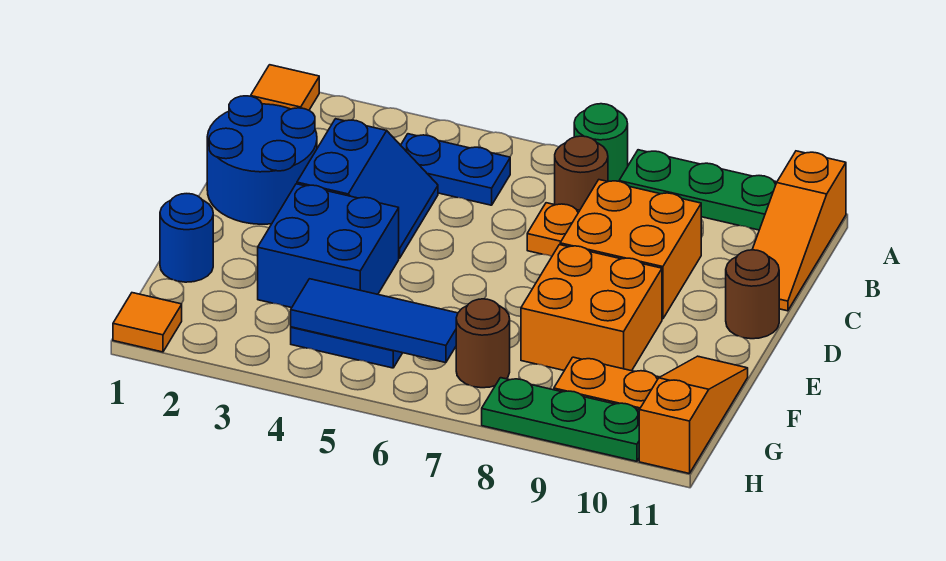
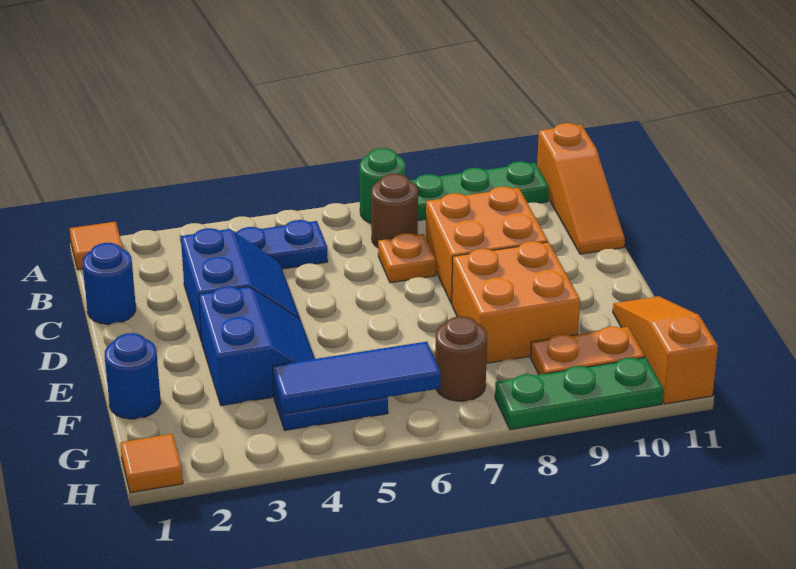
blue round brick C1:D2 level 1 -> blue round brick C1 level 1
brown round brick D11 level 1 -> none
blue brick E3:F4 level 1 -> blue slope E3:F4 level 1 top 3

